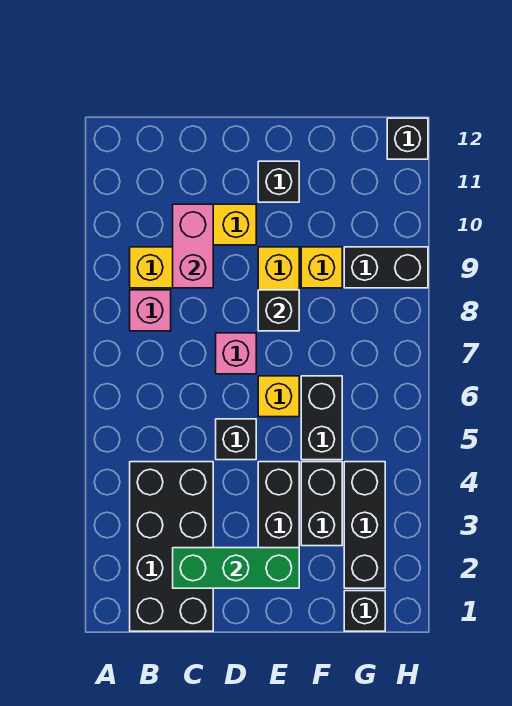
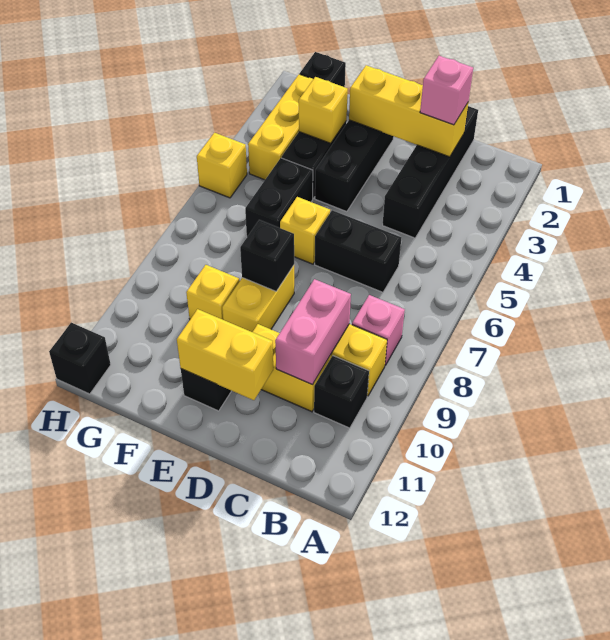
black brick B1:C4 level 1 -> black brick C1:C4 level 1
green brick C2:E2 level 2 -> yellow brick C2:E2 level 2
black brick D5 level 1 -> black brick B10 level 1
pink brick D7 level 1 -> pink brick C2 level 3
none -> yellow brick D11:E11 level 2
none -> yellow brick F3 level 2
black brick G2:G4 level 1 -> yellow brick G2:G4 level 1
black brick G9:H9 level 1 -> black brick C6:D6 level 1
none -> yellow brick H5 level 1

